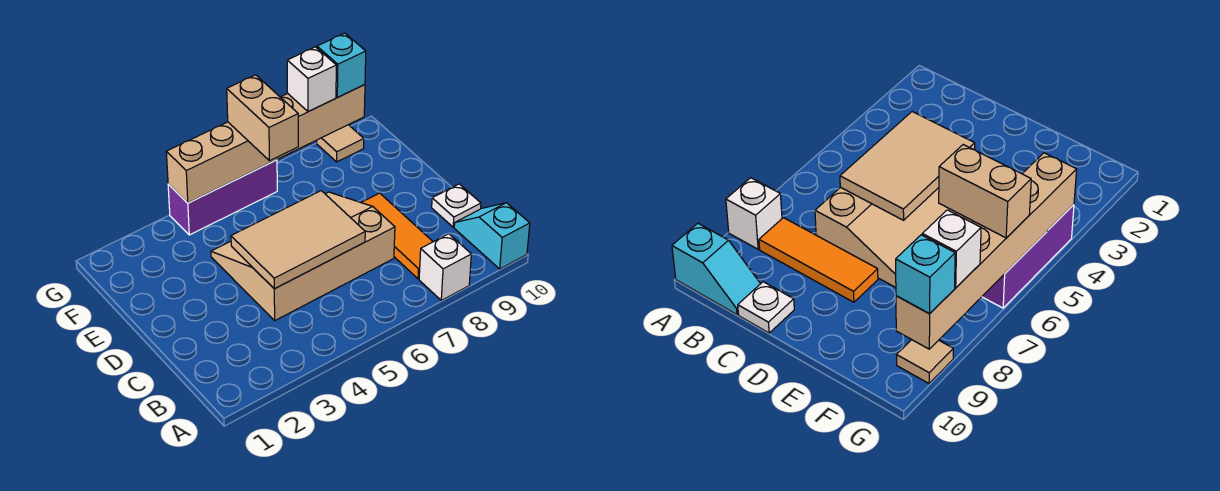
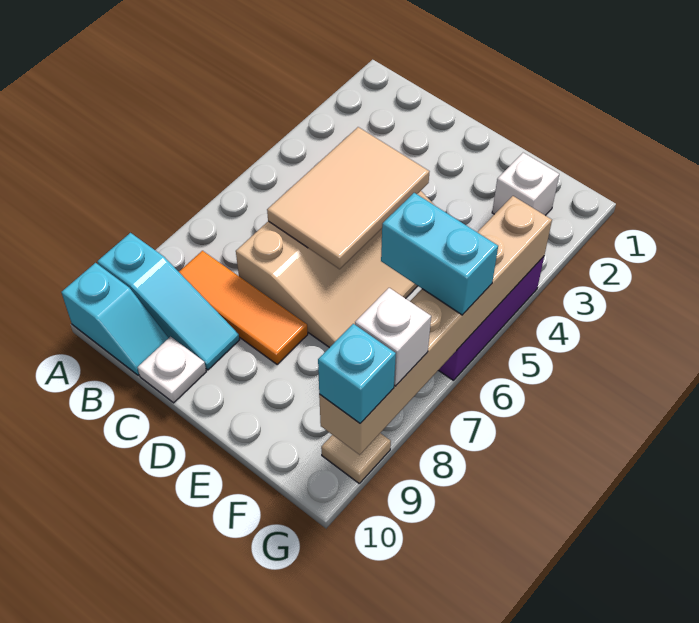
white brick A8 level 1 -> white brick F2 level 1
none -> cyan slope A9:C9 level 1 top A
tan brick F6:G6 level 3 -> cyan brick F6:G6 level 3

